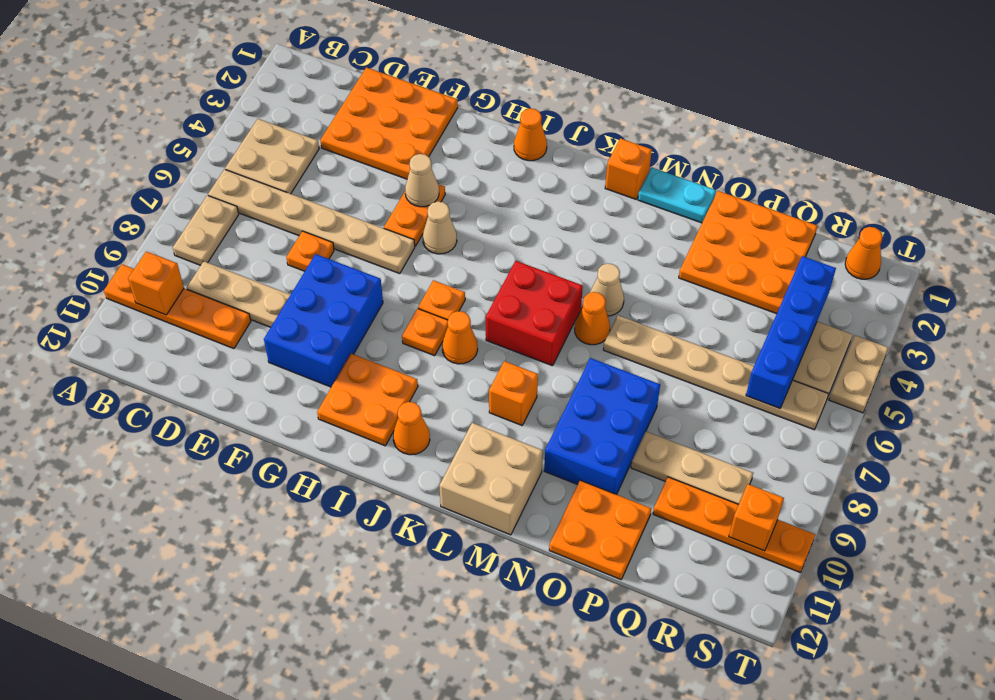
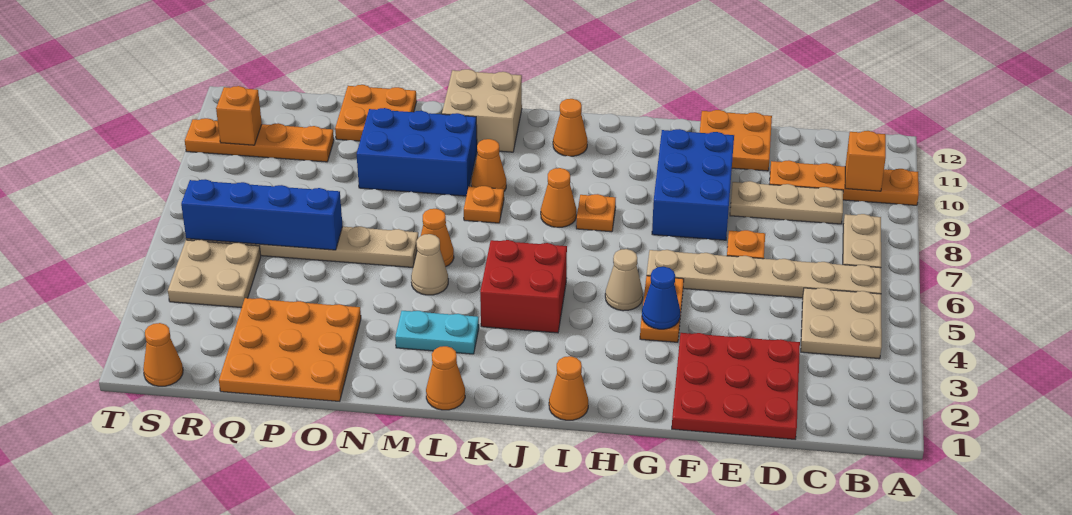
orange plate D1:F3 level 1 -> red plate D1:F3 level 1
tan cone G4 level 2 -> blue cone G4 level 2
orange plate H10:I11 level 1 -> orange plate E11:F12 level 1
orange plate I7 level 1 -> orange plate L8 level 1
red brick K6:L7 level 1 -> red brick J4:K5 level 1
orange brick L1 level 1 -> orange cone L1 level 1
orange brick L9 level 1 -> orange cone L9 level 1
cyan plate M1:N1 level 1 -> cyan plate L3:M3 level 1
blue brick N8:O10 level 1 -> blue brick M9:O10 level 1
tan plate P9:R9 level 1 -> none
blue brick R3:R6 level 2 -> blue brick P6:S6 level 2
tan plate T4:T5 level 1 -> none

